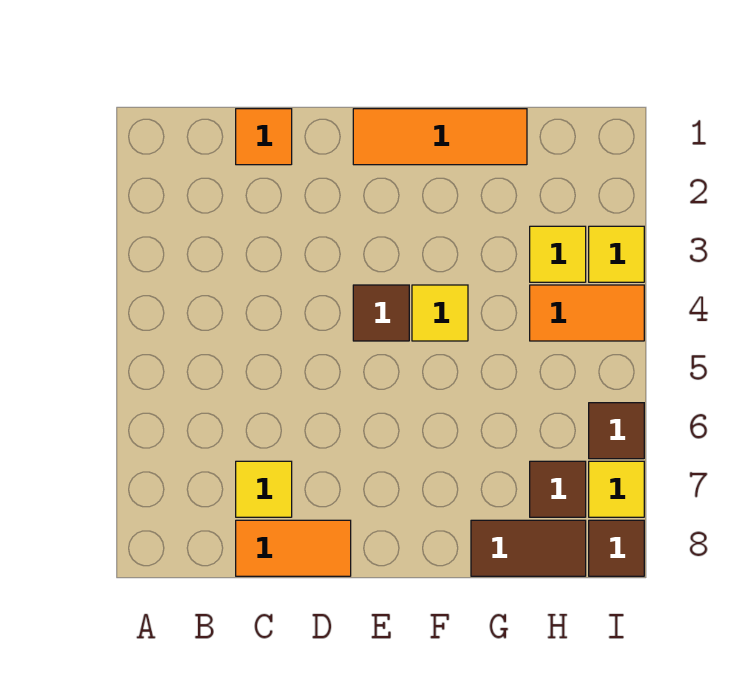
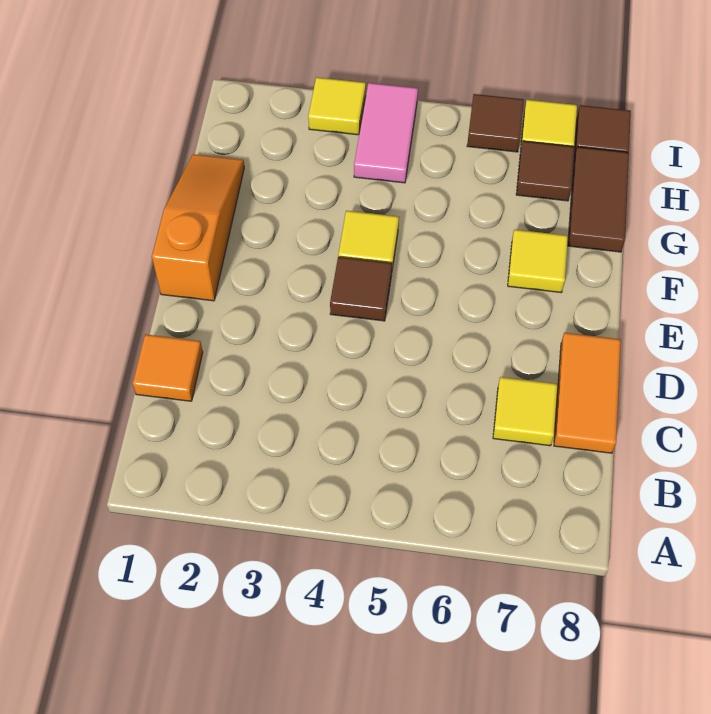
orange tile E1:G1 level 1 -> orange slope E1:G1 level 1 top E
yellow tile H3 level 1 -> yellow tile F7 level 1
orange tile H4:I4 level 1 -> pink tile H4:I4 level 1

